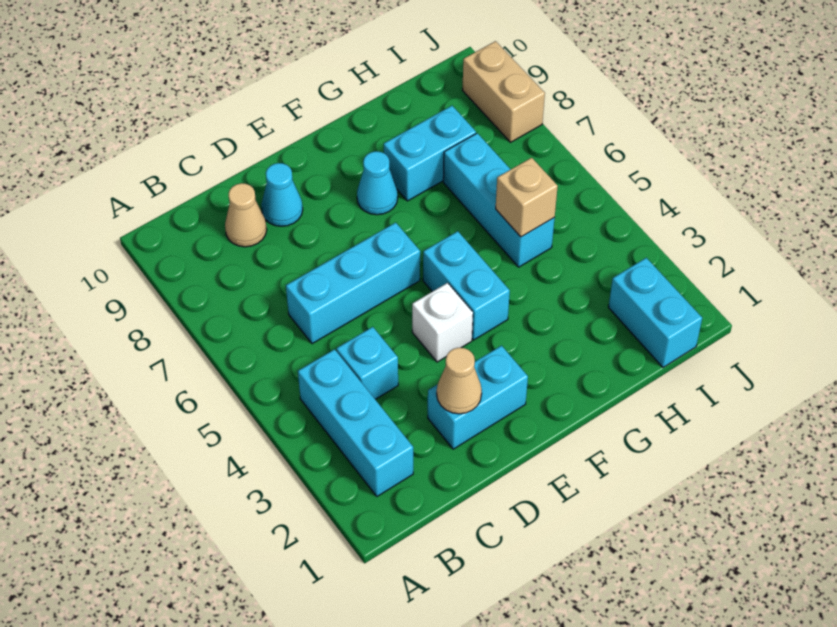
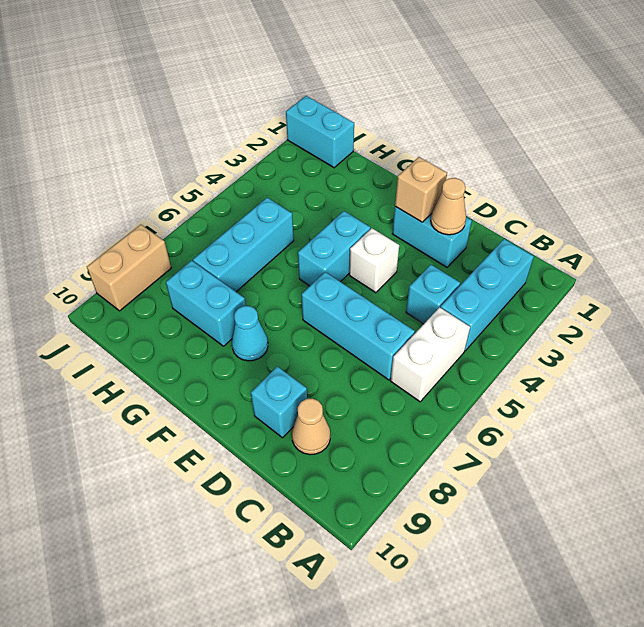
none -> white brick B5:B6 level 1
cyan cone D9 level 1 -> cyan brick D9 level 1
tan brick H5 level 2 -> tan brick E2 level 2
cyan brick I1:I2 level 1 -> cyan brick I1:J1 level 1

